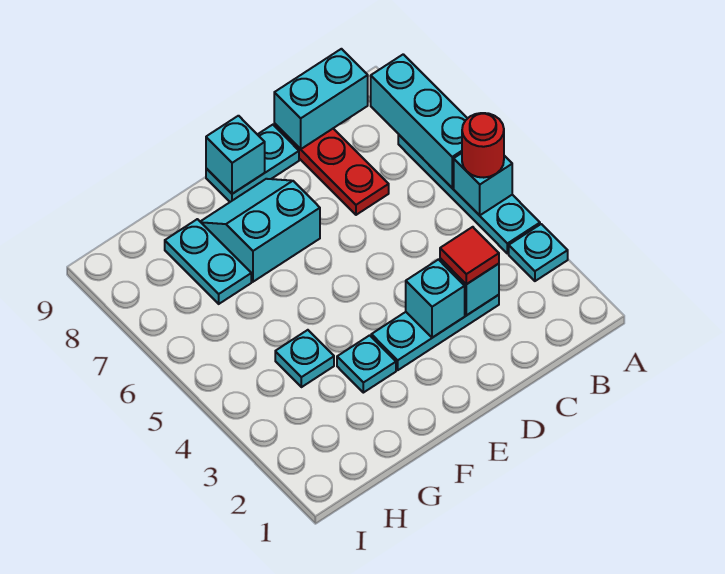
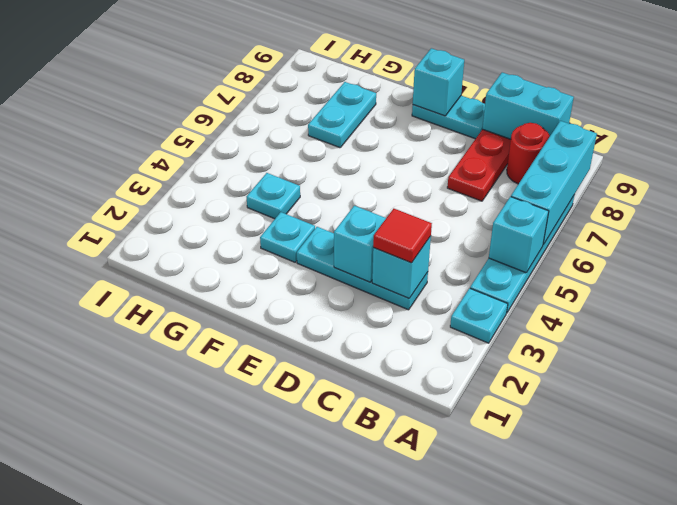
red round brick A5 level 3 -> red round brick B8 level 1
cyan slope E7:F8 level 1 top 7 -> none

